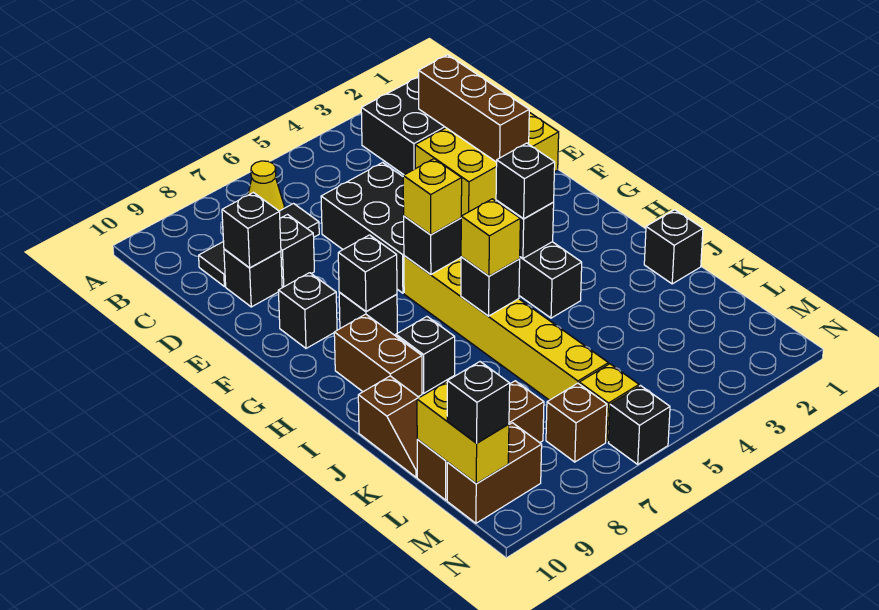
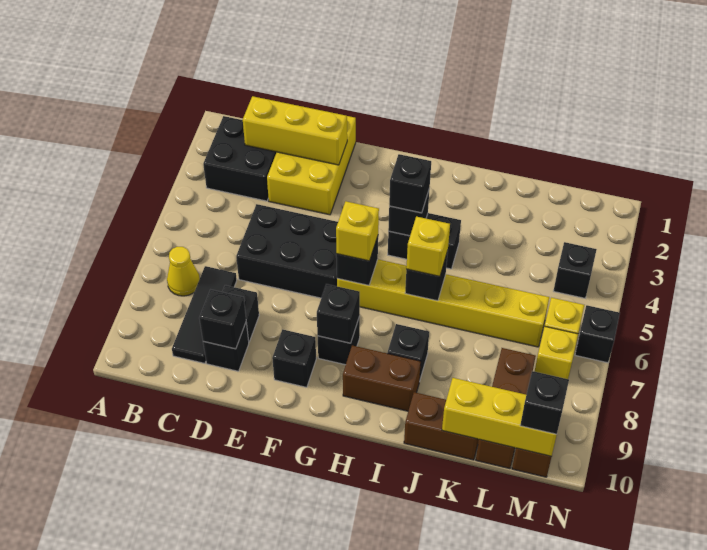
brown brick C2:E2 level 2 -> yellow brick C2:E2 level 2
black brick J1 level 1 -> black brick M4 level 1
brown slope J10:K10 level 1 top J -> brown brick J10:K10 level 1
yellow brick L10:M10 level 2 -> yellow brick K10:M10 level 2
brown brick M7 level 1 -> yellow brick M7 level 1

